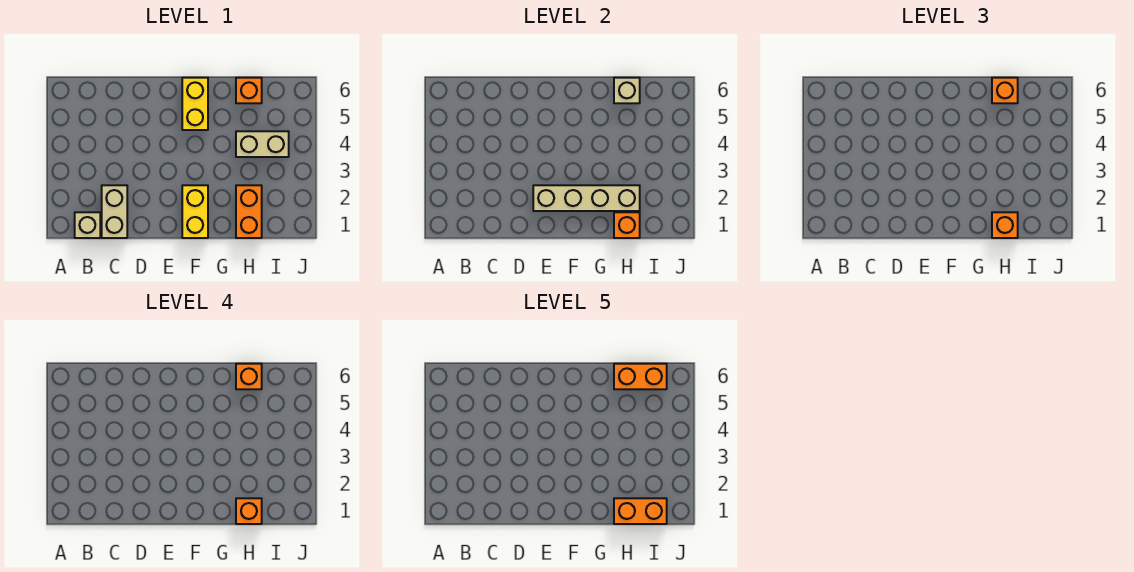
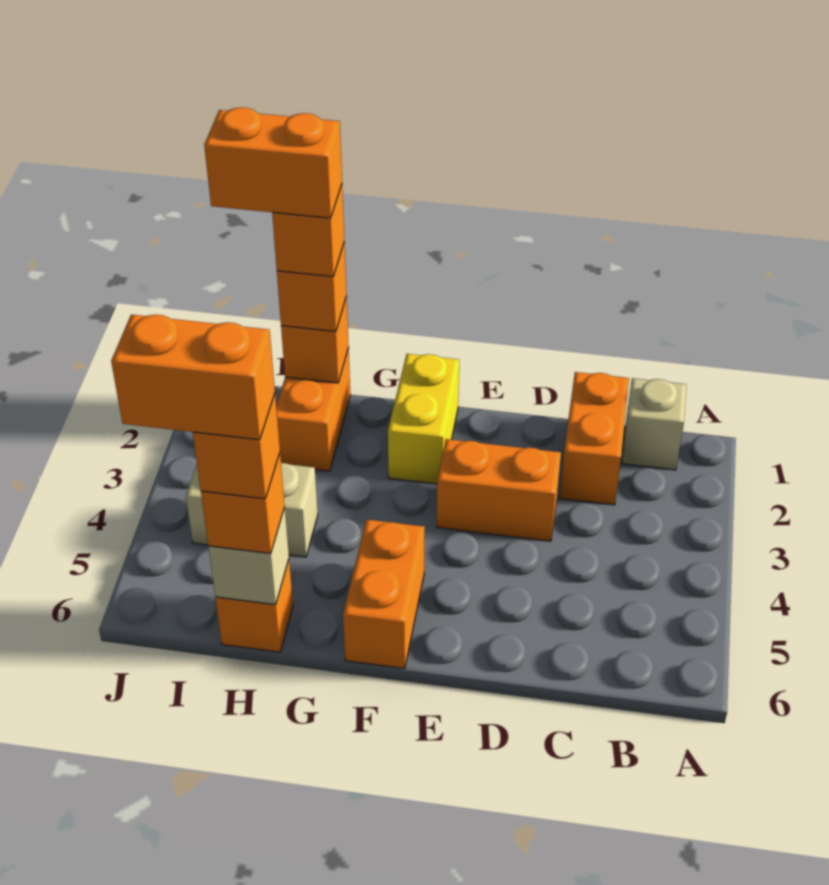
tan brick C1:C2 level 1 -> orange brick C1:C2 level 1
none -> orange brick D3:E3 level 1
tan brick E2:H2 level 2 -> none
yellow brick F5:F6 level 1 -> orange brick F5:F6 level 1

